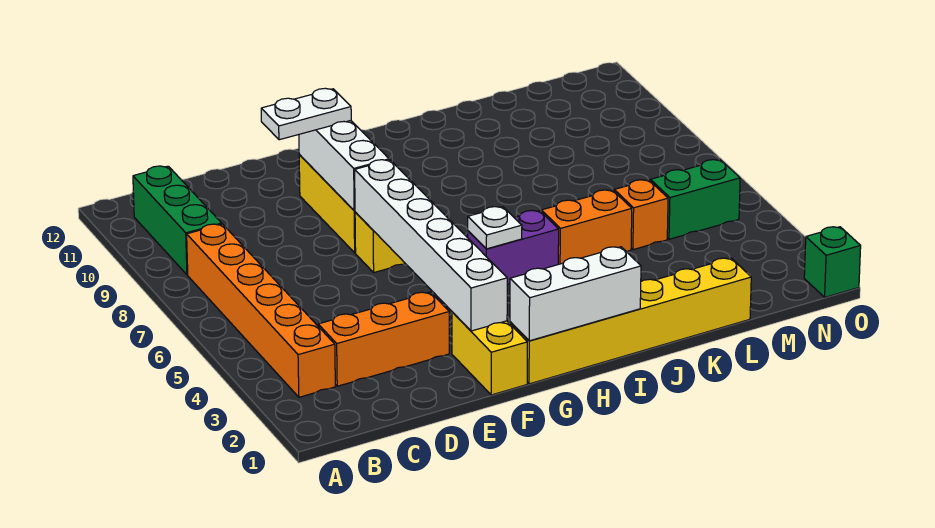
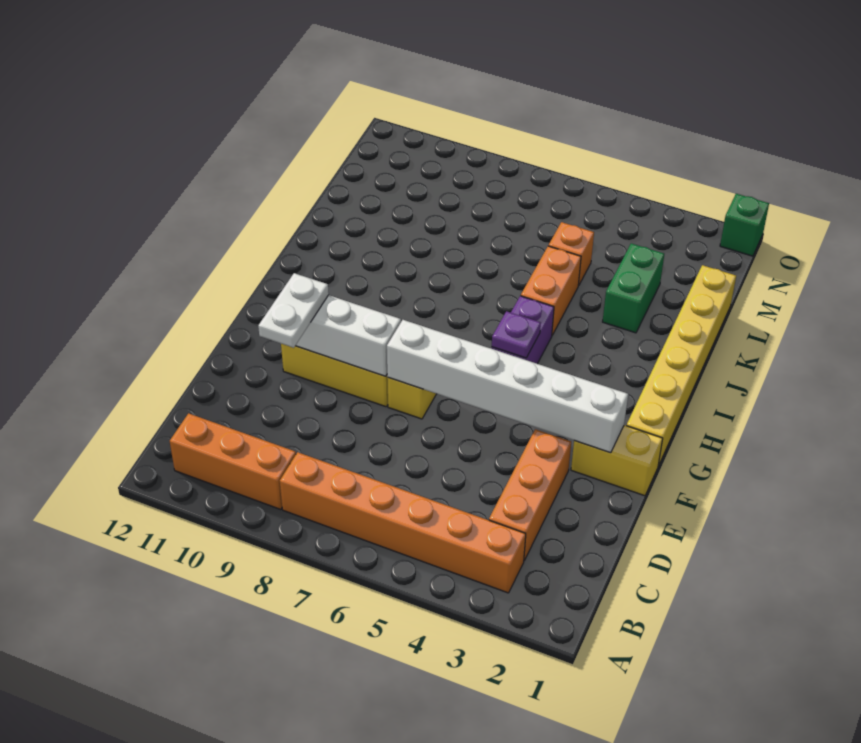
green brick B9:B11 level 1 -> orange brick B9:B11 level 1
white brick G1:I1 level 2 -> none
white plate H5 level 2 -> purple plate H5 level 2
green brick M5:N5 level 1 -> green brick K3:L3 level 1

